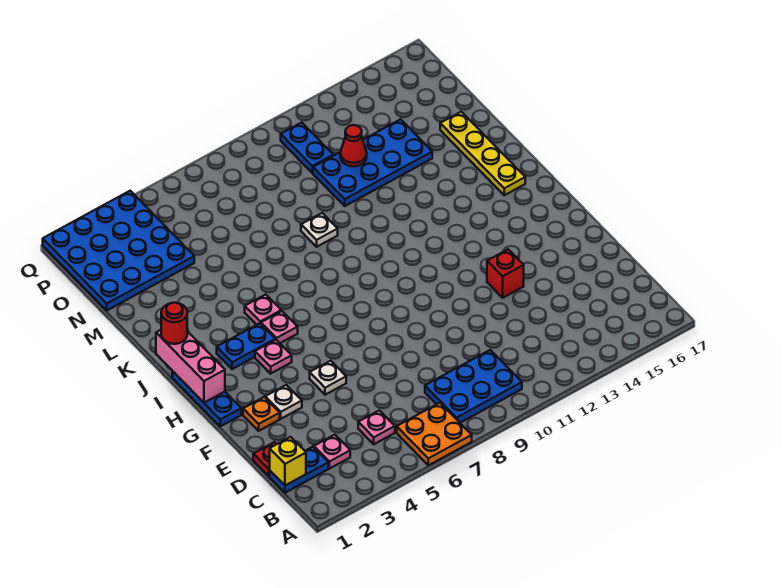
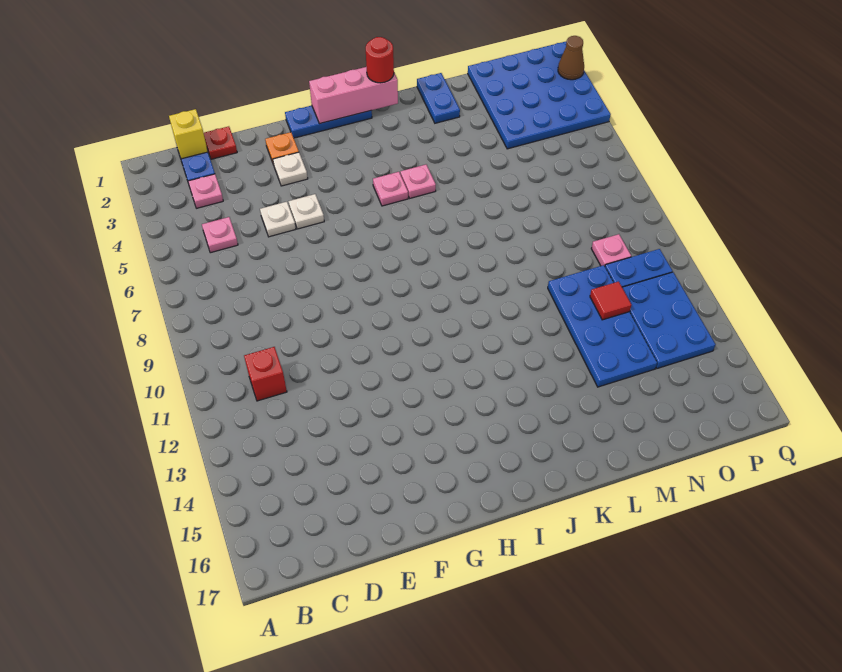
orange plate A6:B7 level 1 -> none
blue plate B8:C10 level 1 -> blue plate O12:P14 level 1
red brick F13 level 1 -> red brick C11 level 1
pink plate H4 level 1 -> pink plate O10 level 1
blue plate I3:I4 level 1 -> blue plate L1:L2 level 1
yellow plate J16:M16 level 1 -> none
white plate L9 level 1 -> white plate E5 level 1
red cone N12 level 2 -> red tile N12 level 2
none -> brown cone Q2 level 2

